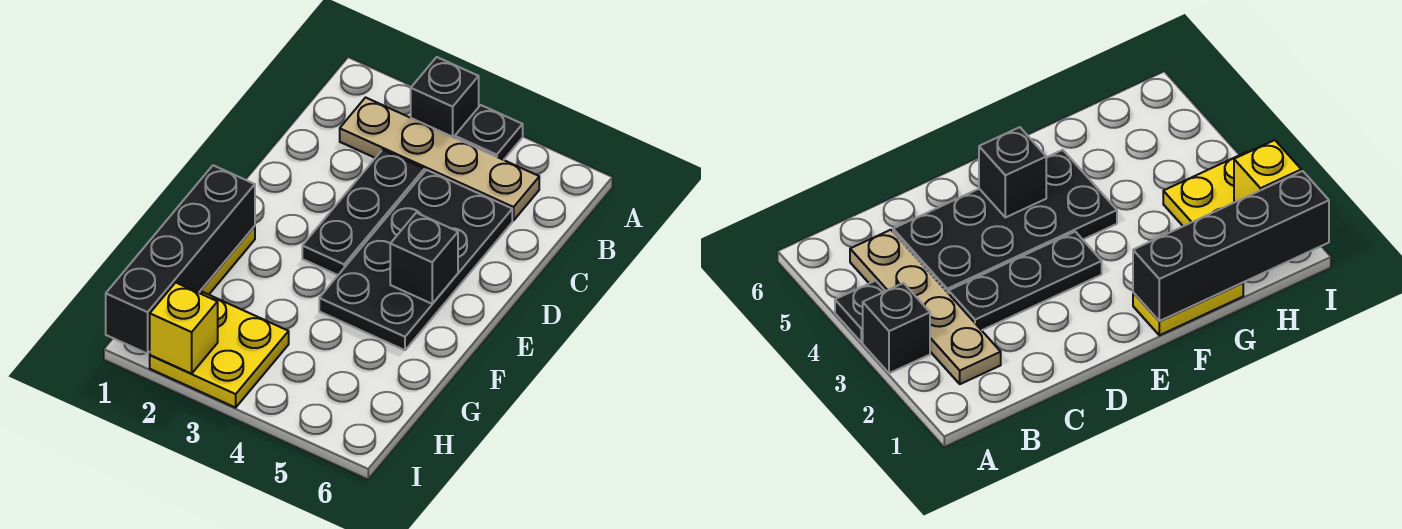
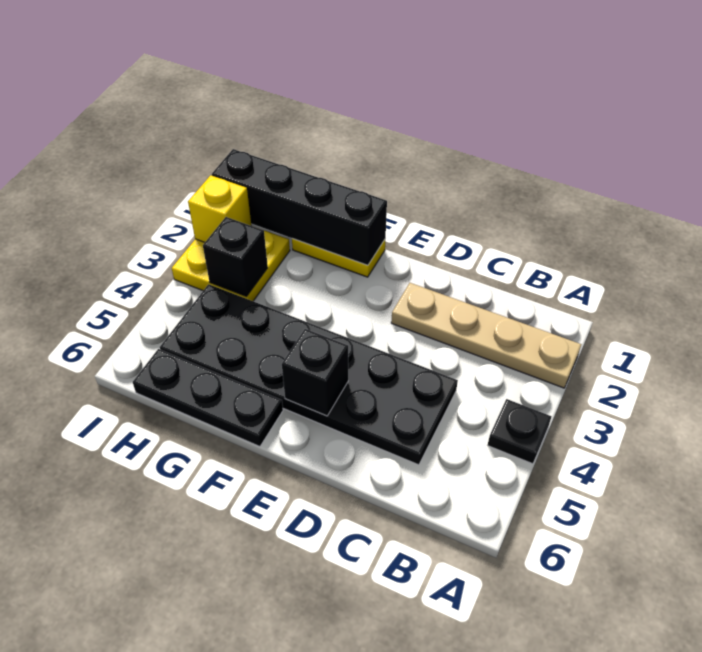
black brick A3 level 1 -> black brick H3 level 2
tan plate B2:B5 level 1 -> tan plate A2:D2 level 1
black plate C3:E3 level 1 -> black plate F6:H6 level 1
black plate C4:F5 level 1 -> black plate C4:H5 level 1

